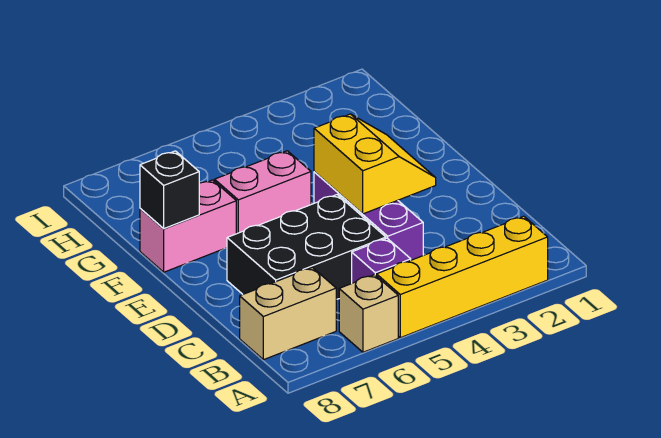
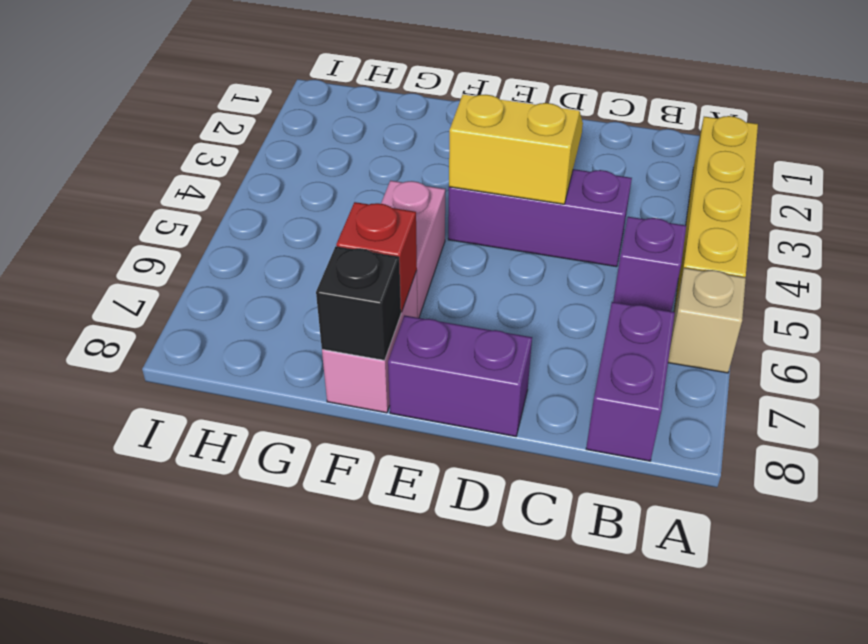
tan brick B7:B8 level 1 -> purple brick B7:B8 level 1
black brick C5:D7 level 1 -> none
none -> purple brick D8:E8 level 1
none -> red brick F7 level 2

